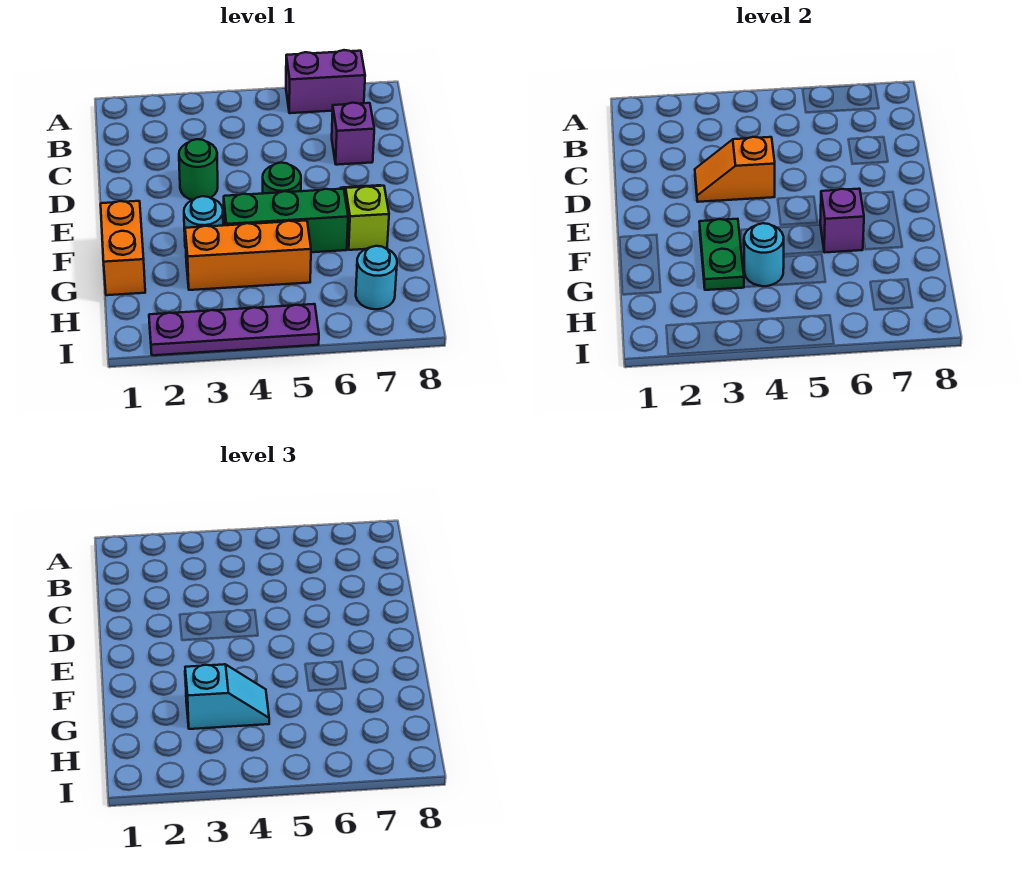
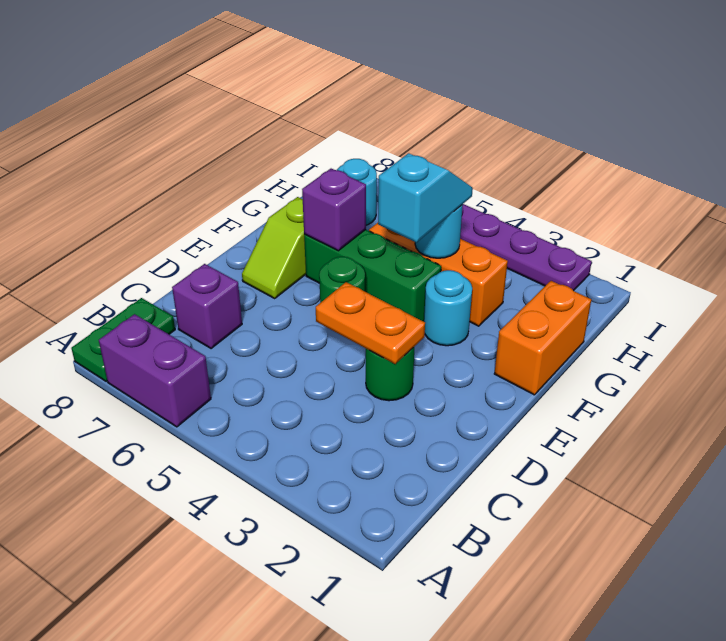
orange slope D3:D4 level 2 top 4 -> orange plate D3:D4 level 2
green plate F3:G3 level 2 -> green plate A8:B8 level 1
cyan slope G3:G4 level 3 top 3 -> cyan slope F4:G4 level 3 top F

